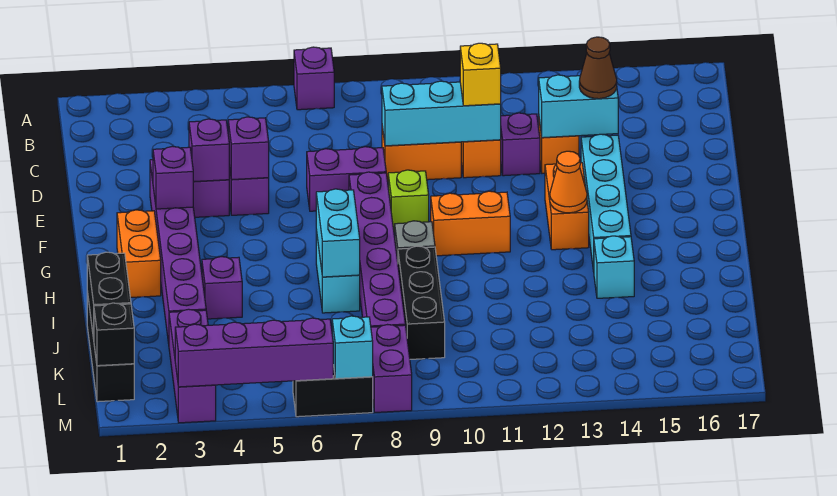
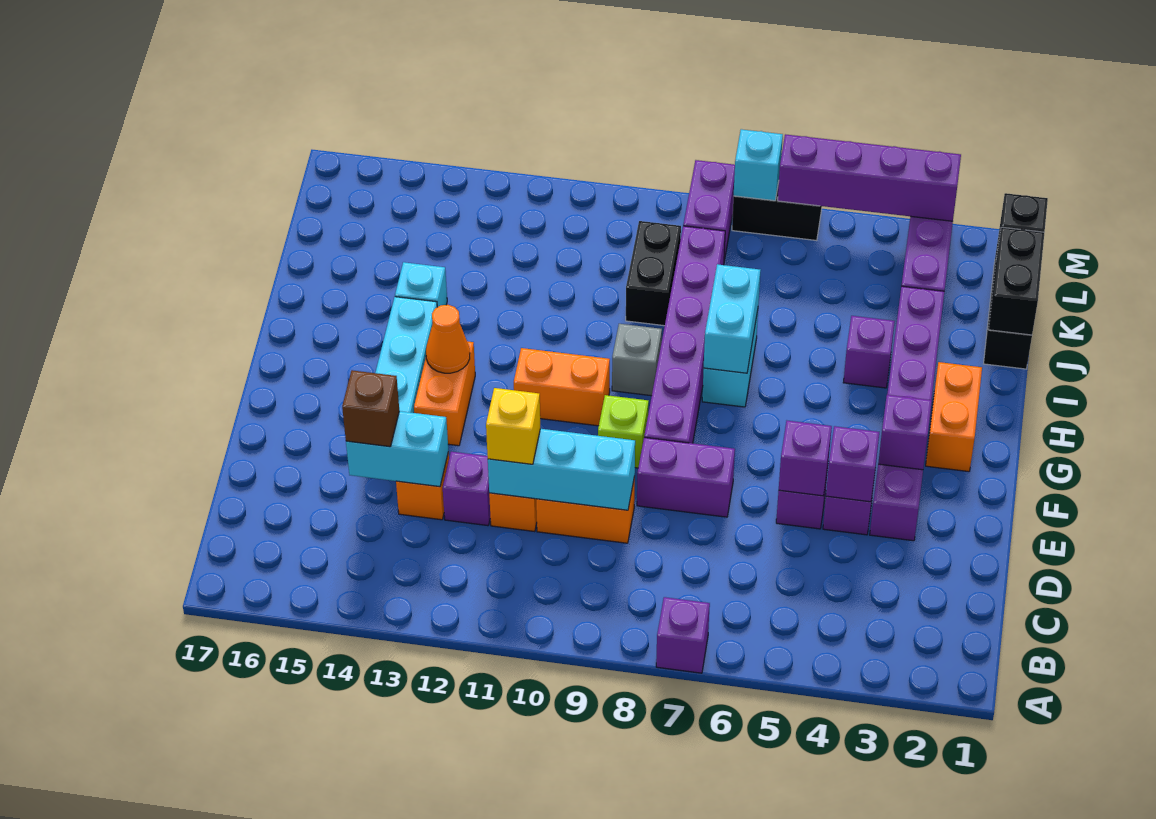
brown cone D14 level 3 -> brown brick D14 level 3
black brick I9:K9 level 1 -> black brick J9:K9 level 1

